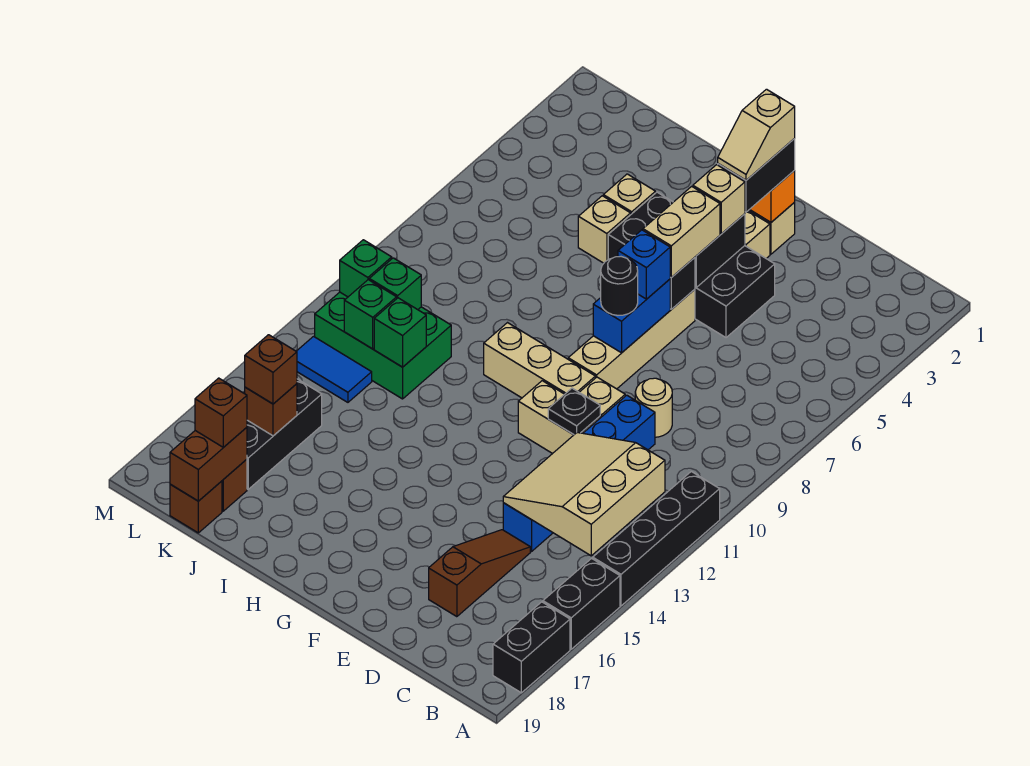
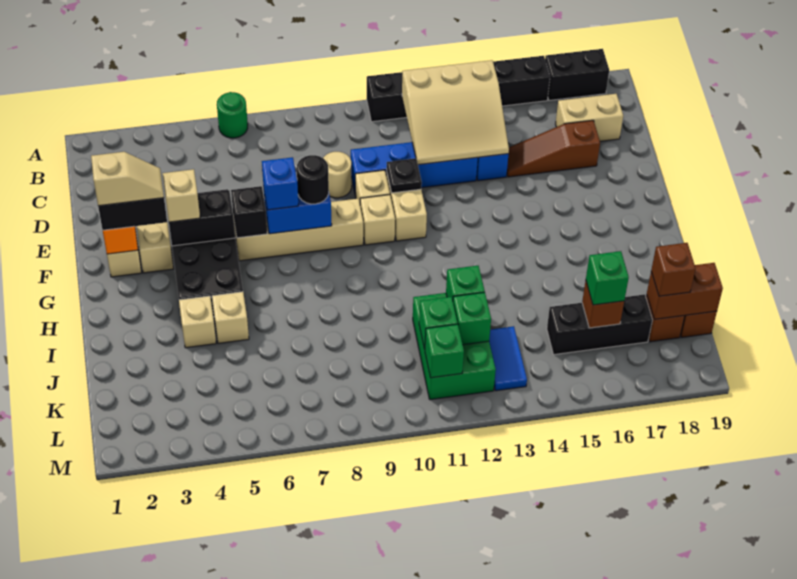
none -> green round brick A6 level 1
tan brick F5:F6 level 3 -> tan brick C17:C18 level 1
tan brick F10:H10 level 1 -> tan brick F10 level 1
brown brick K16 level 3 -> green brick K16 level 3

